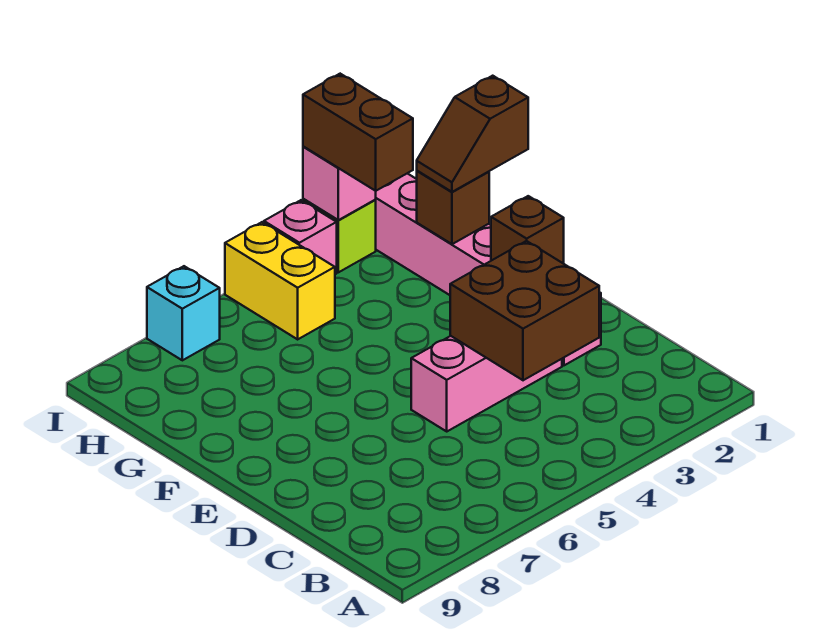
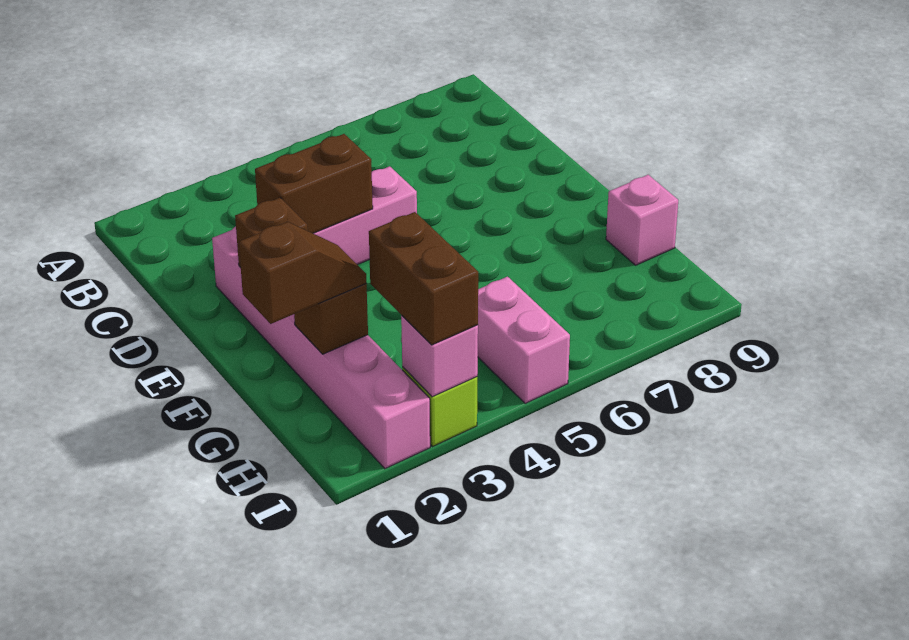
brown brick C3:D4 level 2 -> brown brick D3:D4 level 2
yellow brick H5:I5 level 1 -> pink brick H5:I5 level 1
pink brick I4 level 1 -> pink brick G9 level 1
cyan brick I7 level 1 -> none

